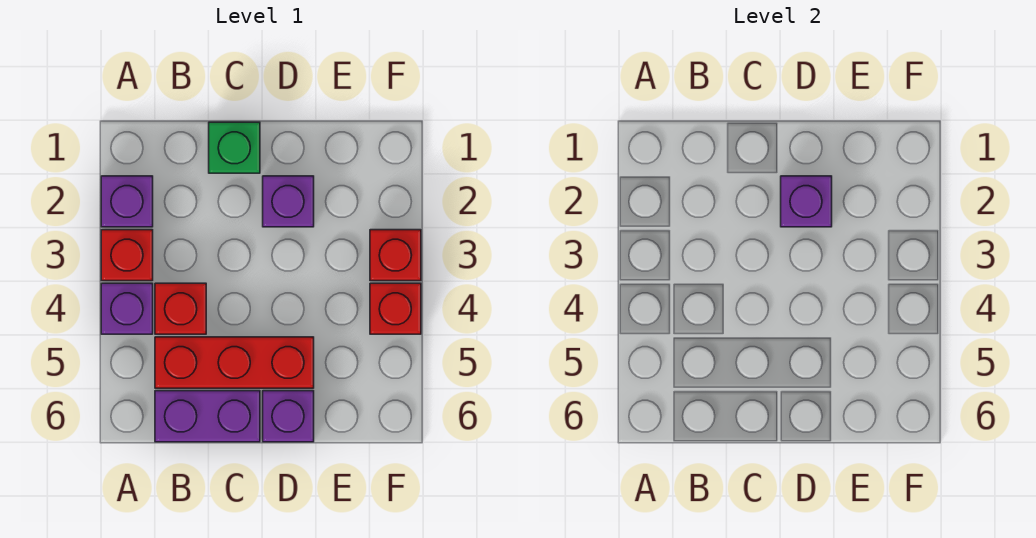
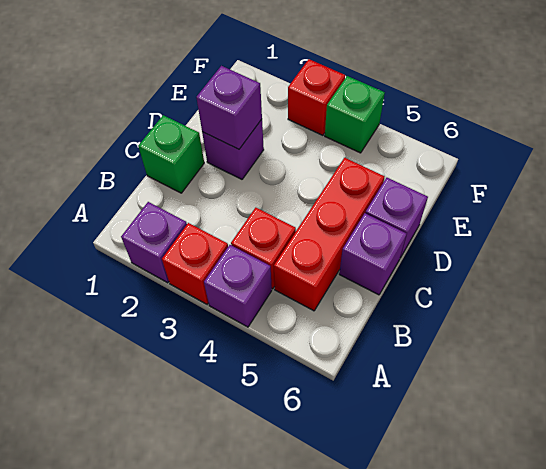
purple brick B6:C6 level 1 -> purple brick C6 level 1
red brick F4 level 1 -> green brick F4 level 1

